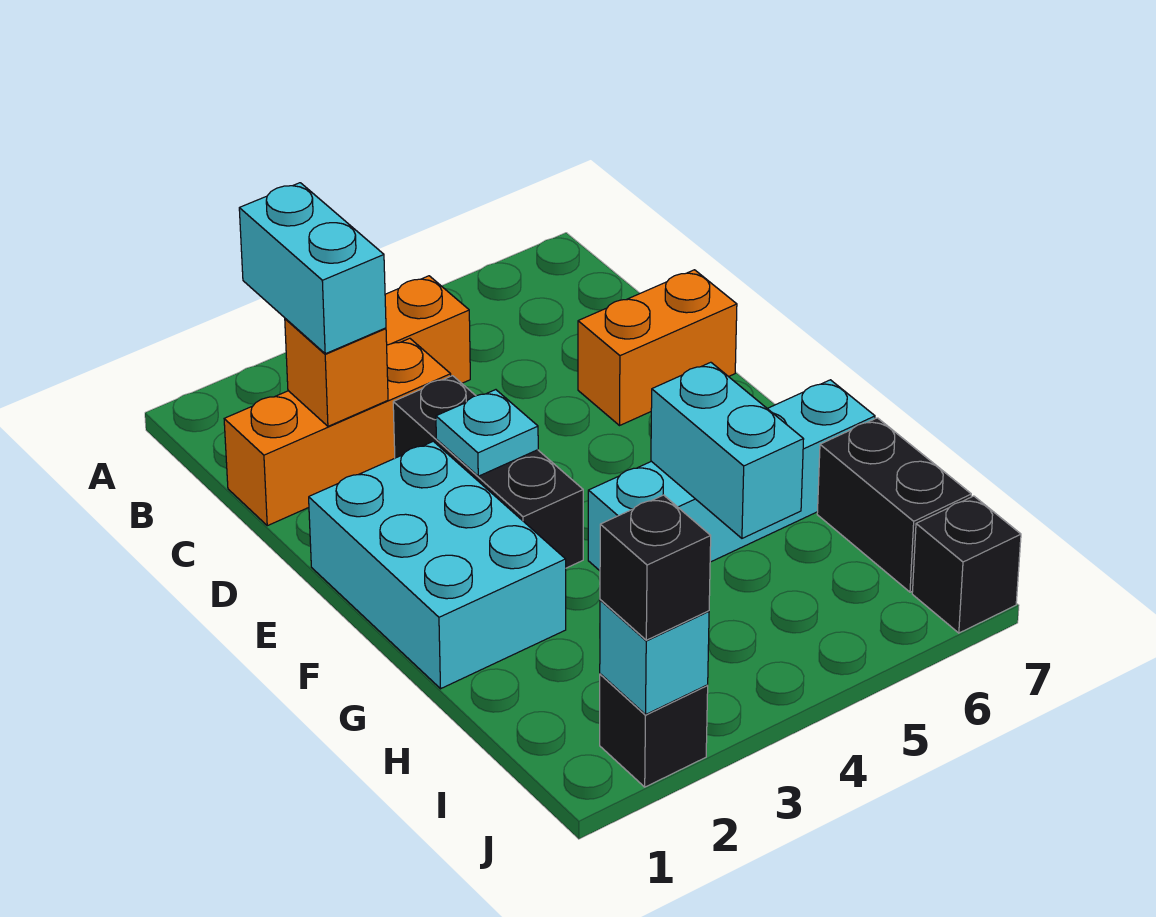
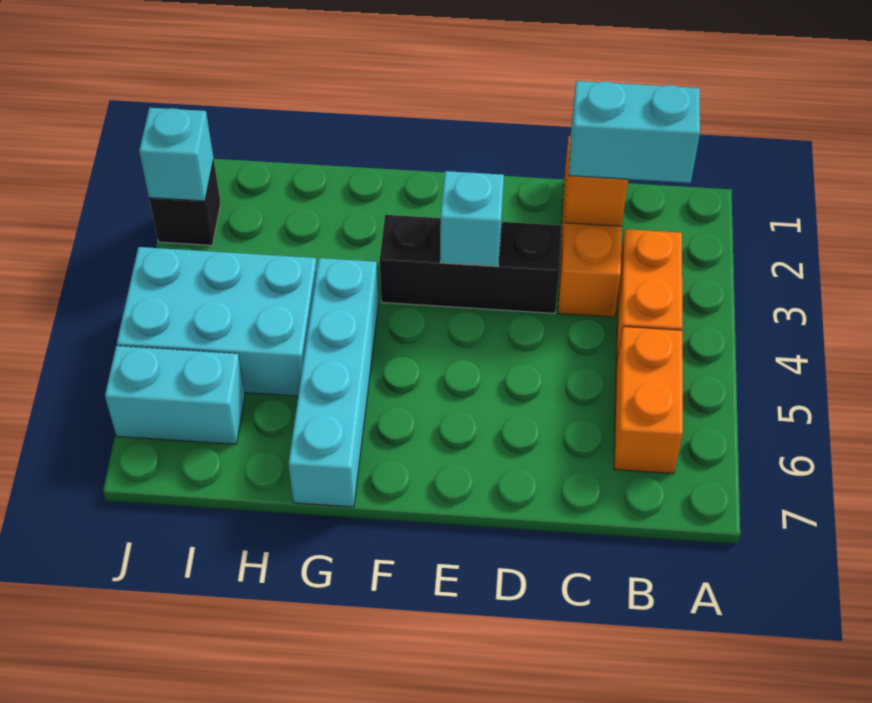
orange brick D6:D7 level 1 -> orange brick B5:B6 level 1
cyan brick E1:G2 level 1 -> cyan brick H4:J5 level 1
cyan plate E3 level 2 -> cyan brick E3 level 2
cyan brick G5:H5 level 2 -> cyan brick I6:J6 level 1
black brick H7:I7 level 1 -> none
black brick J2 level 3 -> none
black brick J7 level 1 -> none

